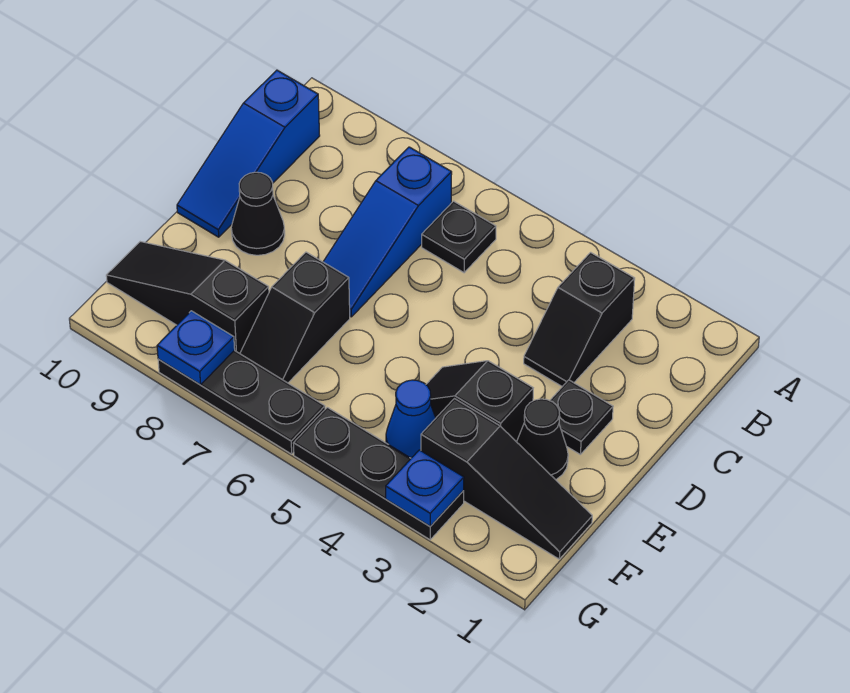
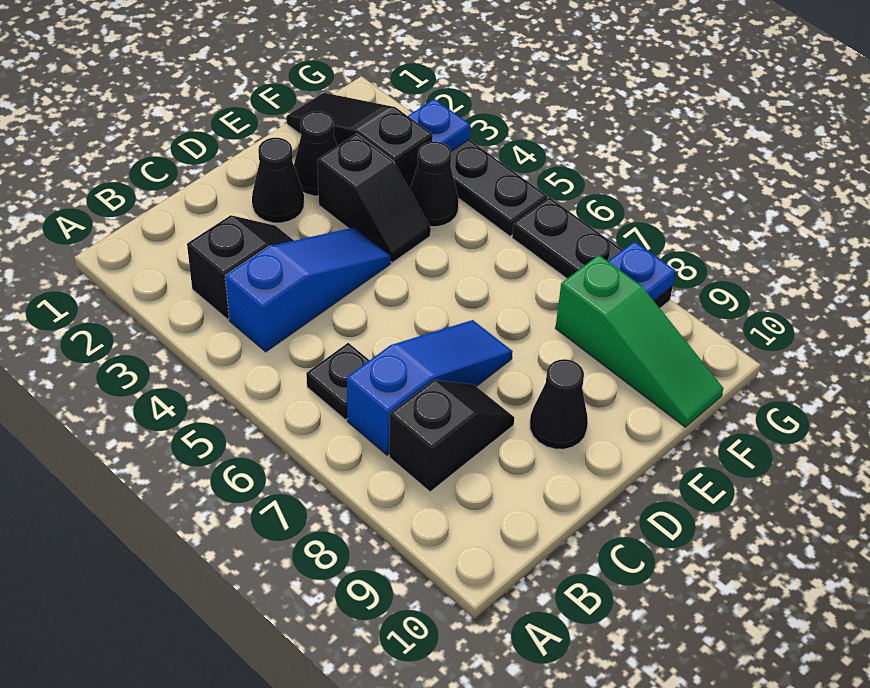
blue slope B10:D10 level 1 top B -> blue slope B4:D4 level 1 top B
black plate D2 level 1 -> black cone D2 level 1
black slope E7:F7 level 1 top E -> black slope B8:C8 level 1 top B
blue cone F4 level 1 -> black cone F4 level 1
black slope F8:F10 level 1 top 8 -> green slope F8:F10 level 1 top 8

